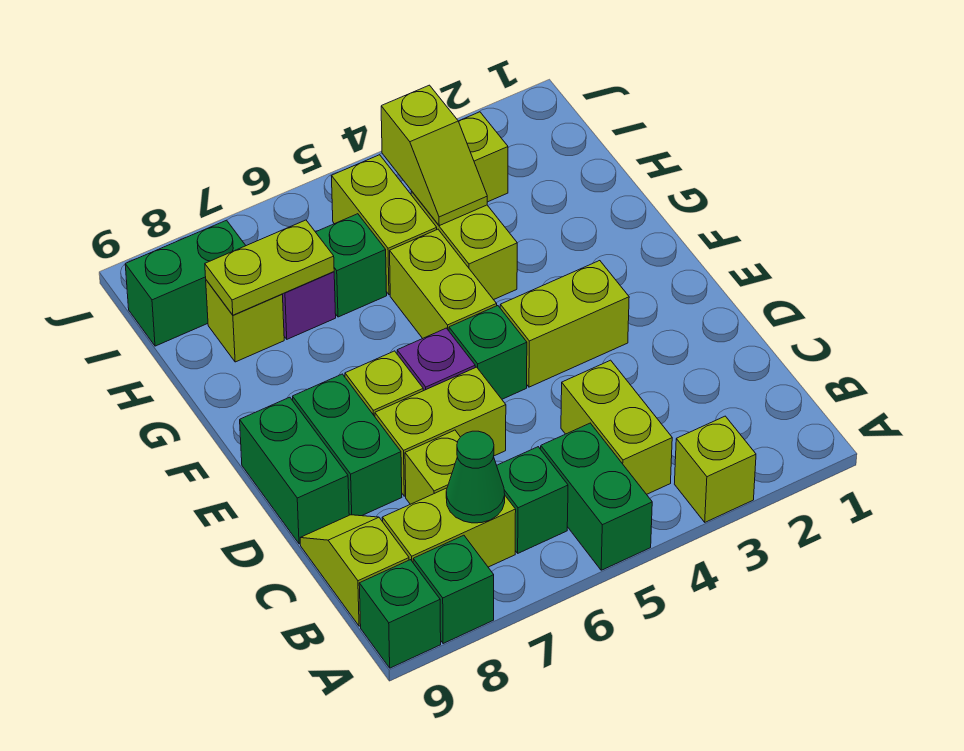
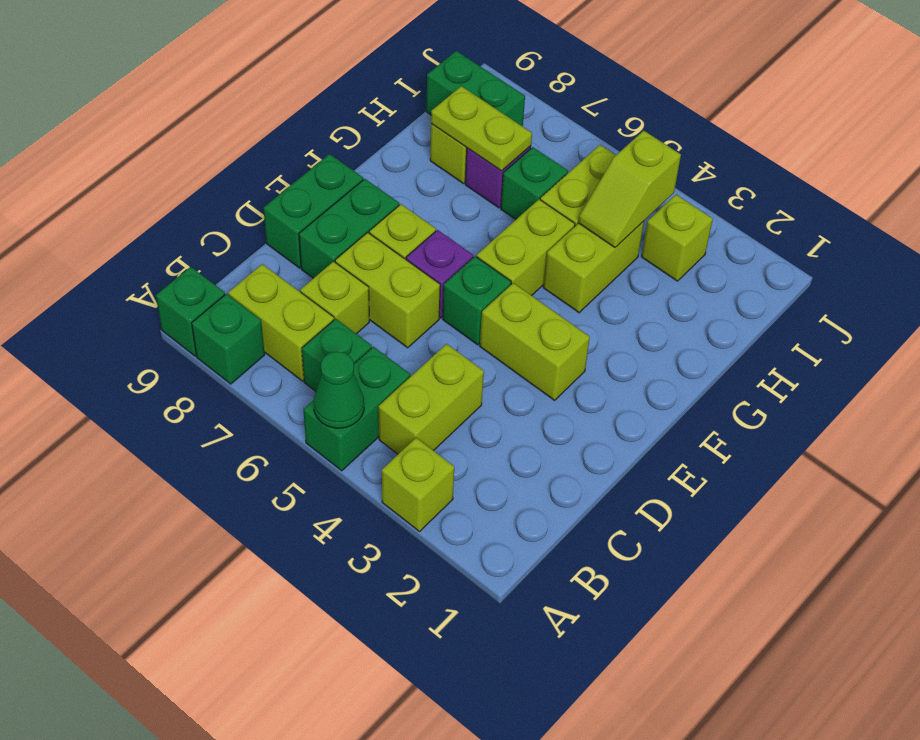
green cone B7 level 2 -> green cone A5 level 2
lime slope B9:C9 level 1 top B -> none

